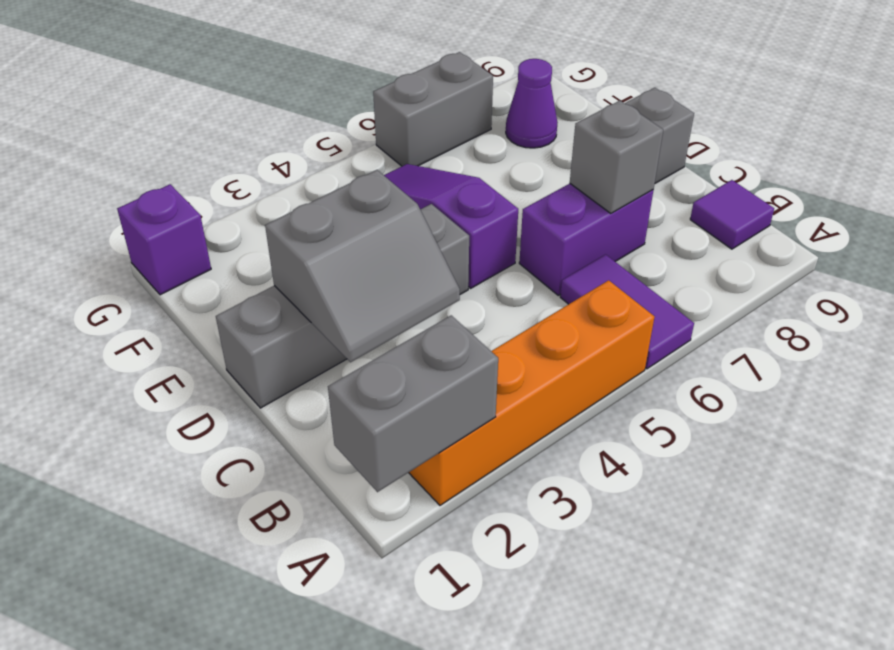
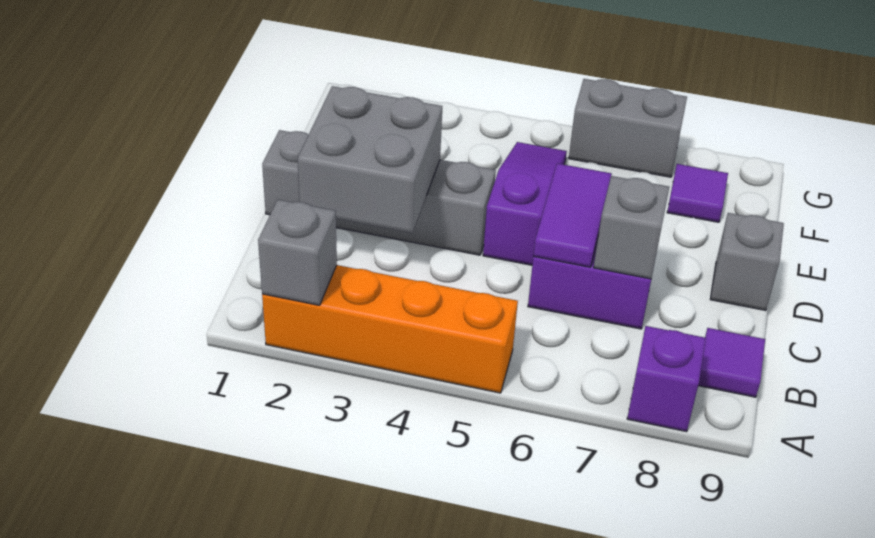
grey brick A1:A2 level 2 -> grey brick A2 level 2
purple tile A6:B6 level 1 -> purple tile C6:D6 level 2
grey slope C2:D3 level 2 top D -> grey brick C2:D3 level 2
purple cone F8 level 1 -> purple tile F8 level 1
purple brick G1 level 1 -> purple brick A8 level 1

